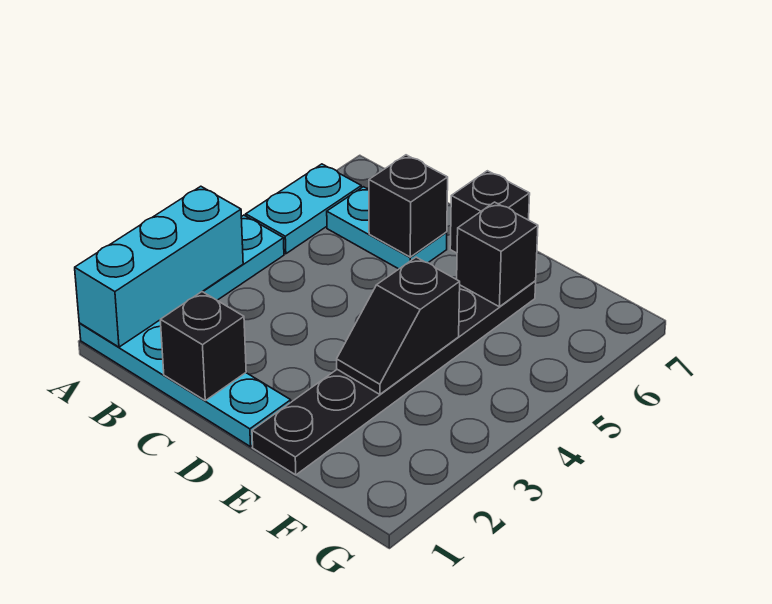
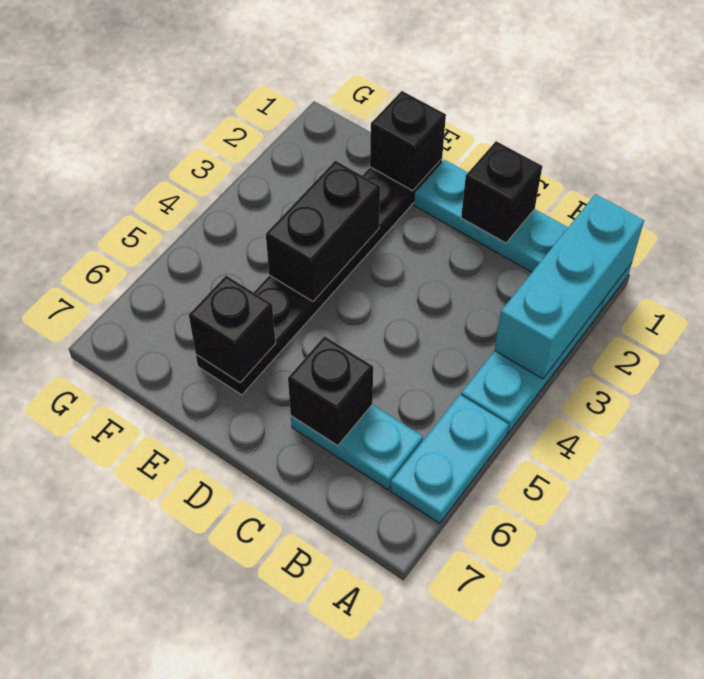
black brick D7 level 1 -> black brick E1 level 2
black slope E3:E4 level 2 top 4 -> black brick E3:E4 level 2

